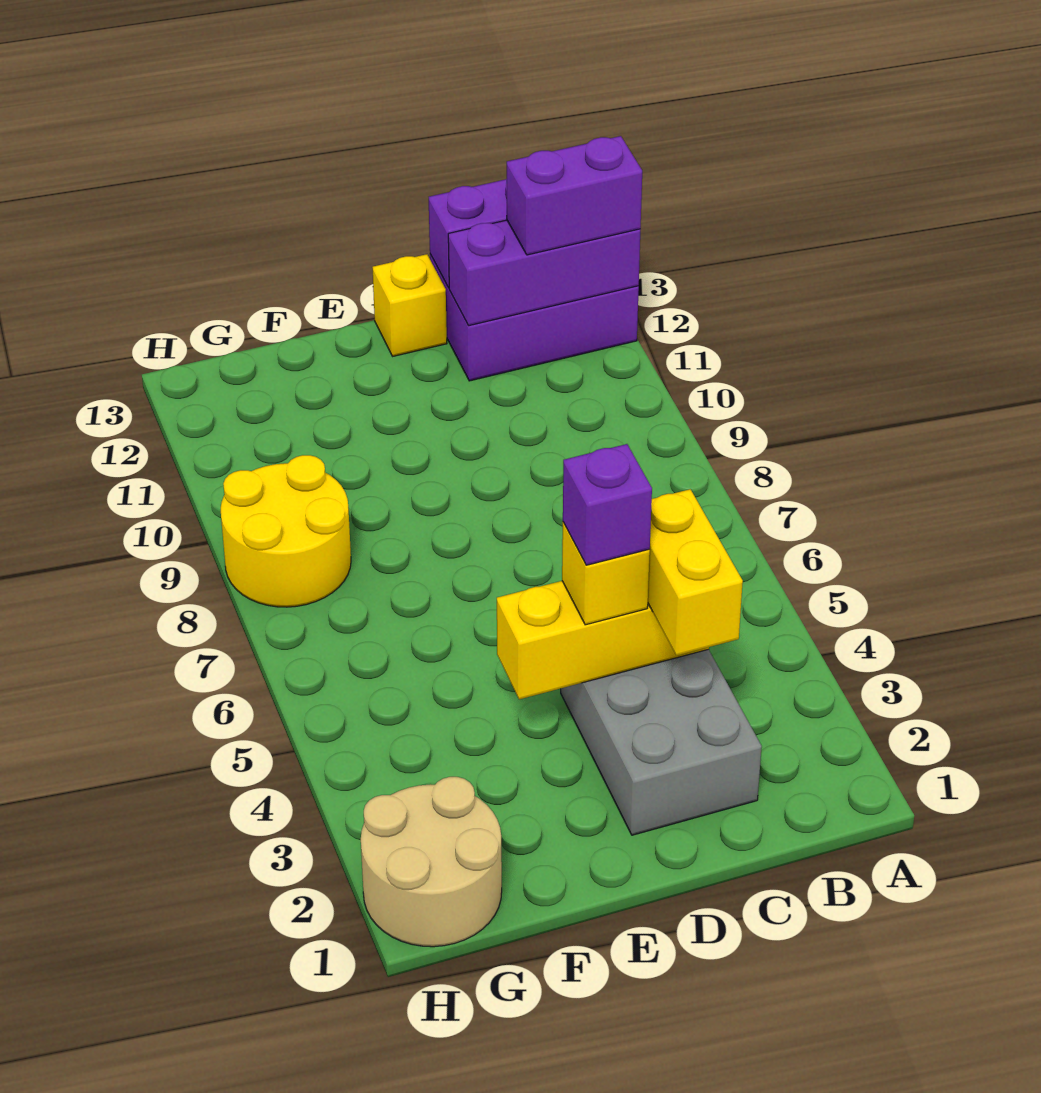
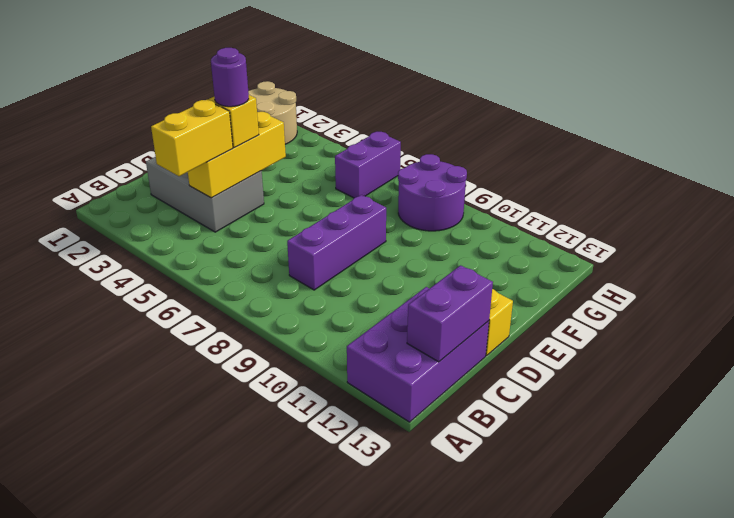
purple brick A12:C12 level 2 -> purple brick C8:E8 level 1
purple brick A12:B12 level 3 -> purple brick G6:H6 level 1
yellow brick C3:C4 level 3 -> yellow brick B4:C4 level 3
purple brick D4 level 4 -> purple round brick D4 level 4
yellow round brick G8:H9 level 1 -> purple round brick G8:H9 level 1

